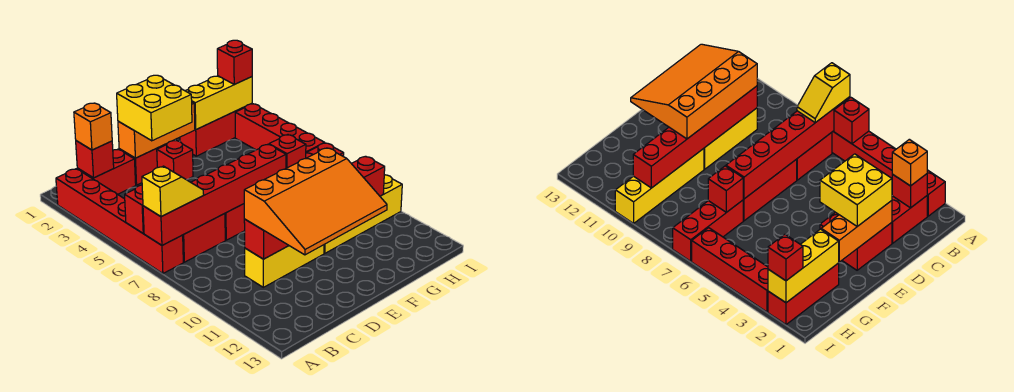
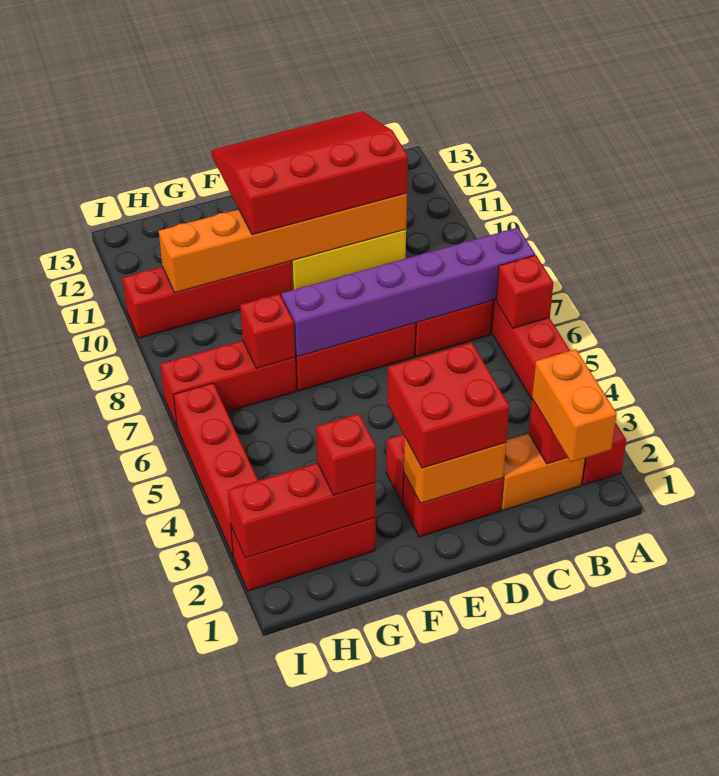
red brick A7:F7 level 2 -> purple brick A7:F7 level 2
yellow slope A7:B7 level 3 top A -> none
red brick B2:C2 level 1 -> orange brick B2:C2 level 1
orange brick B2 level 3 -> orange brick B1:B2 level 3
red brick C10:H10 level 2 -> orange brick C10:H10 level 2
orange slope C10:F12 level 3 top 10 -> red slope C10:F12 level 3 top 10
orange brick D2:F2 level 2 -> orange brick D2:E2 level 2
yellow brick D2:E3 level 3 -> red brick D2:E3 level 3
yellow brick F10:I10 level 1 -> red brick F10:I10 level 1
yellow brick G2:I2 level 2 -> red brick G2:I2 level 2
red brick I2 level 3 -> red brick G2 level 3

